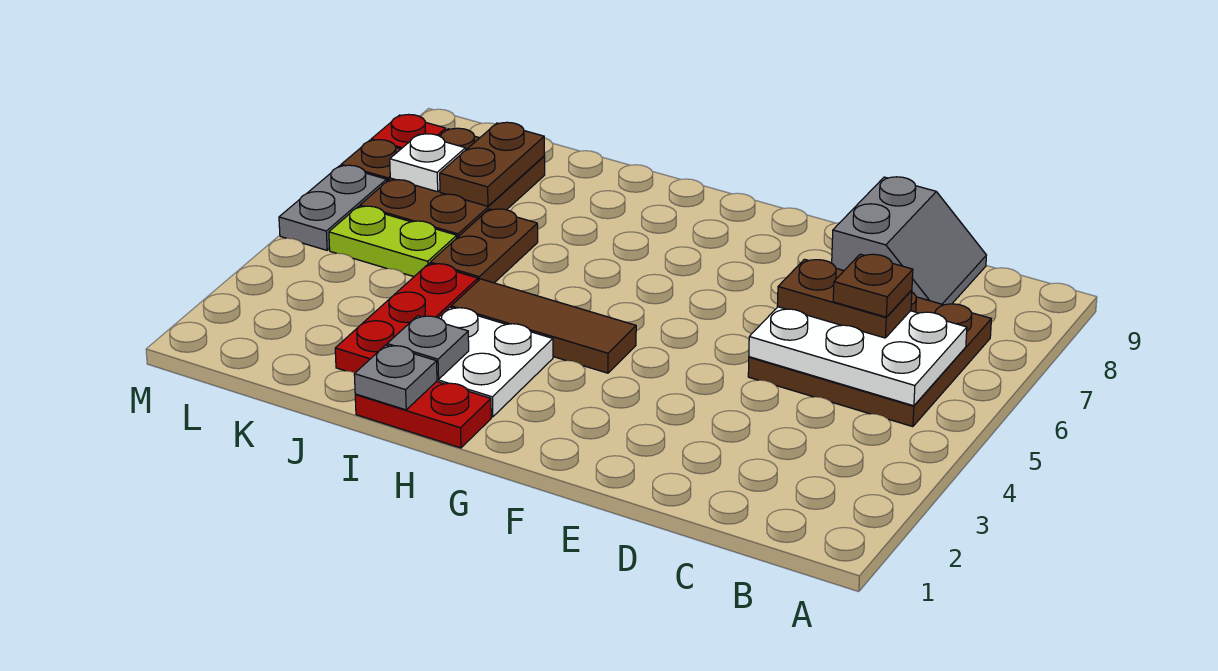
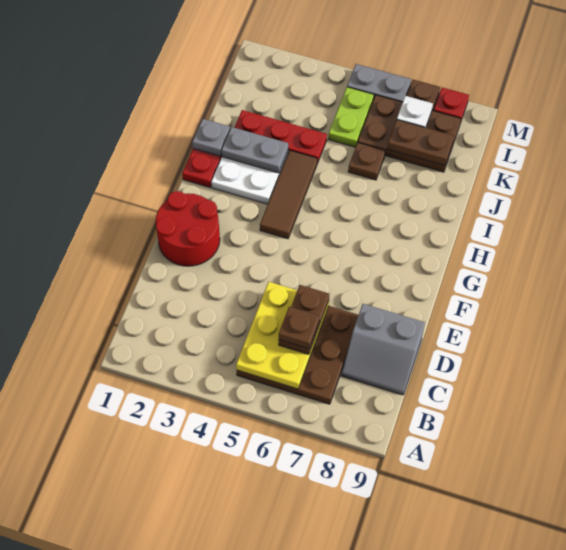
white plate B5:D6 level 2 -> yellow plate B5:D6 level 2
none -> red round brick E1:F2 level 1
grey plate I2 level 2 -> grey plate I2:I3 level 2
brown plate J5:J6 level 1 -> brown plate J6 level 1

